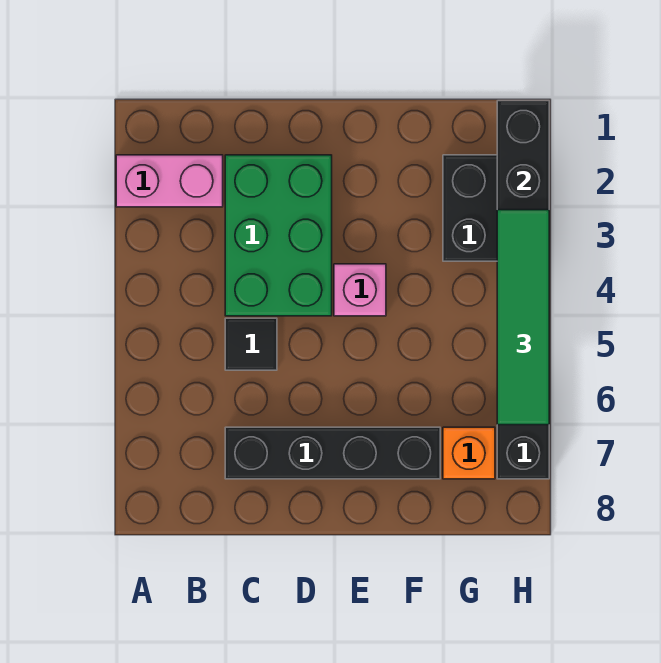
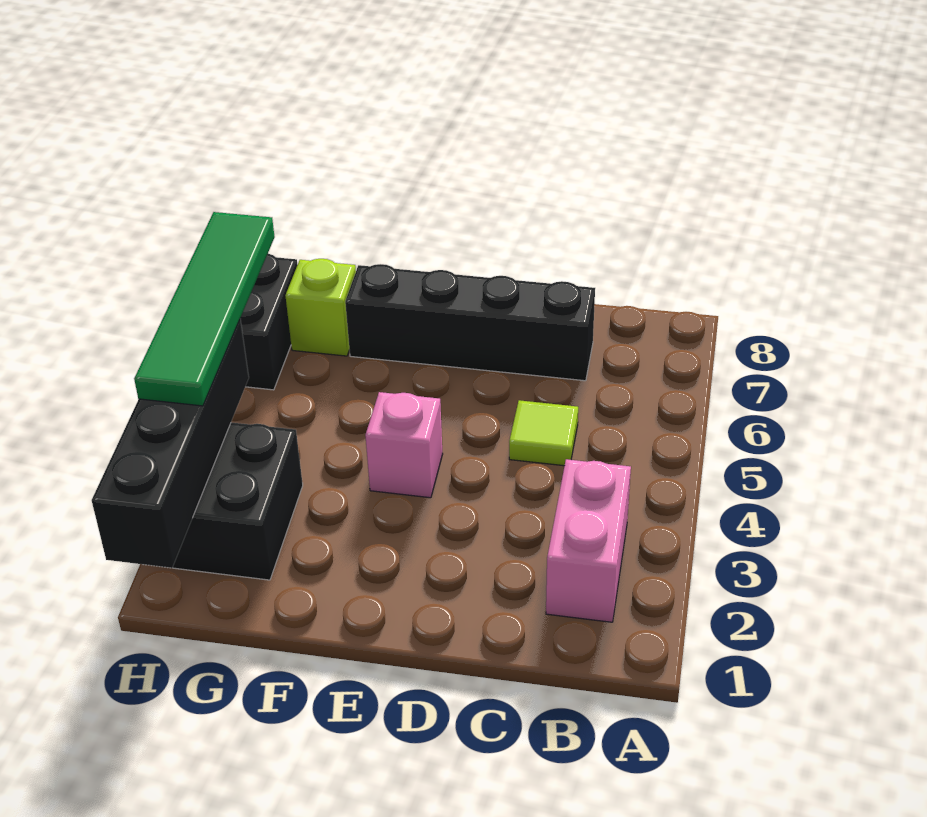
pink brick A2:B2 level 1 -> pink brick B2:B3 level 1
green brick C2:D4 level 1 -> none
black tile C5 level 1 -> lime tile C5 level 1
orange brick G7 level 1 -> lime brick G7 level 1

